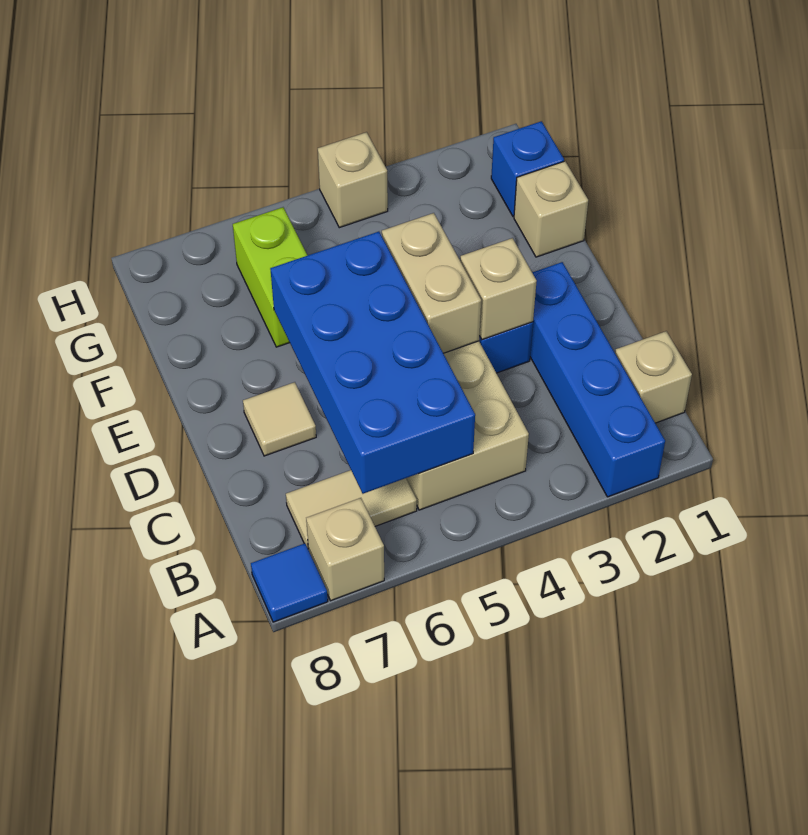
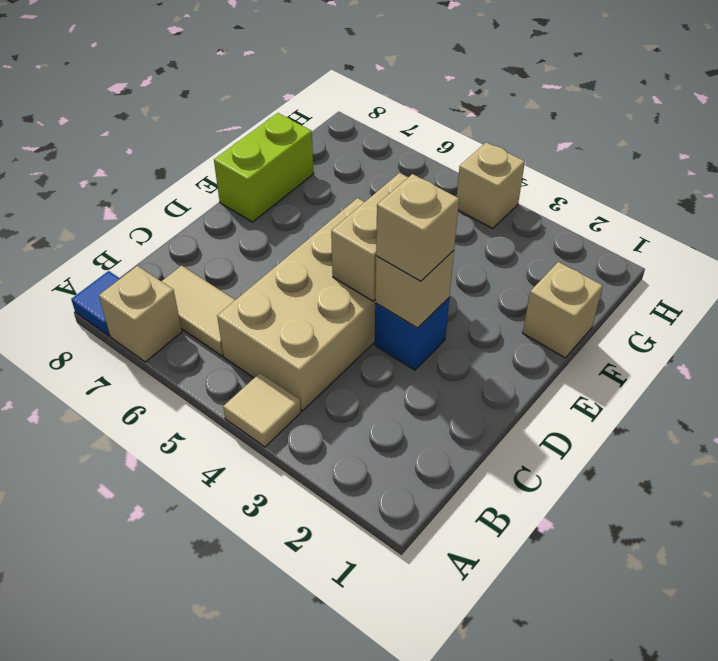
blue brick A2:D2 level 1 -> none
tan brick B1 level 1 -> tan brick D3 level 3
blue brick B5:E6 level 2 -> none
tan tile D7 level 1 -> tan tile A4 level 1
lime brick F6:G6 level 1 -> lime brick E8:F8 level 1
blue brick G1 level 1 -> none

